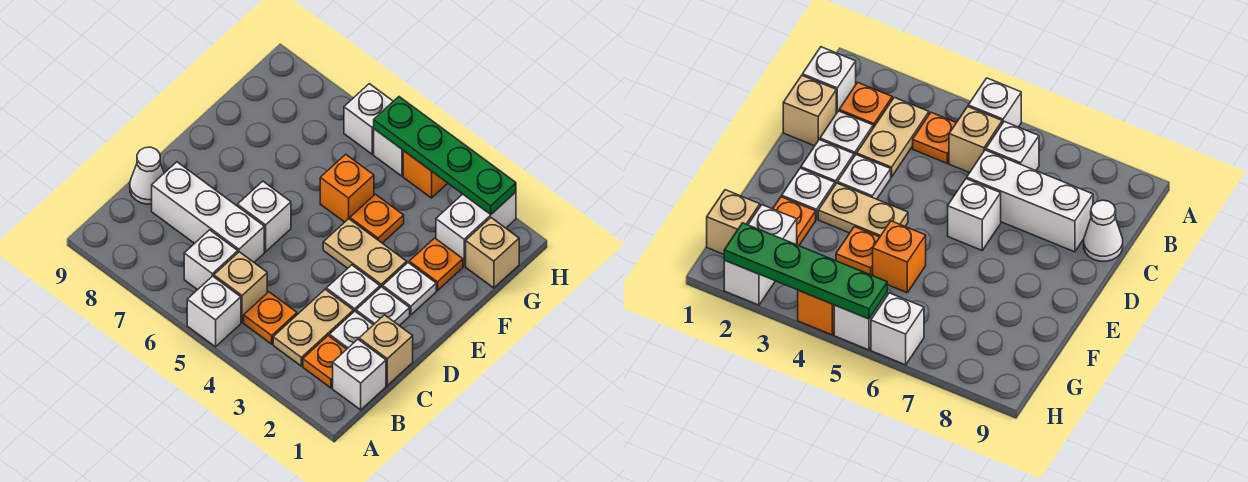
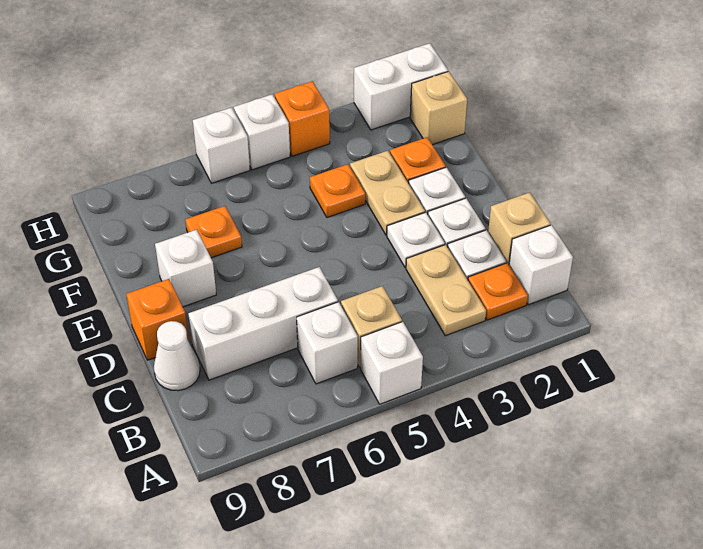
orange plate B4 level 1 -> orange plate F7 level 1
white brick D6 level 1 -> white brick E8 level 1
tan plate E3:E4 level 1 -> tan plate E3:F3 level 1
orange brick F5 level 1 -> orange brick D9 level 1
white brick G2:H2 level 1 -> white brick H1:H2 level 1
green plate H2:H5 level 2 -> none

